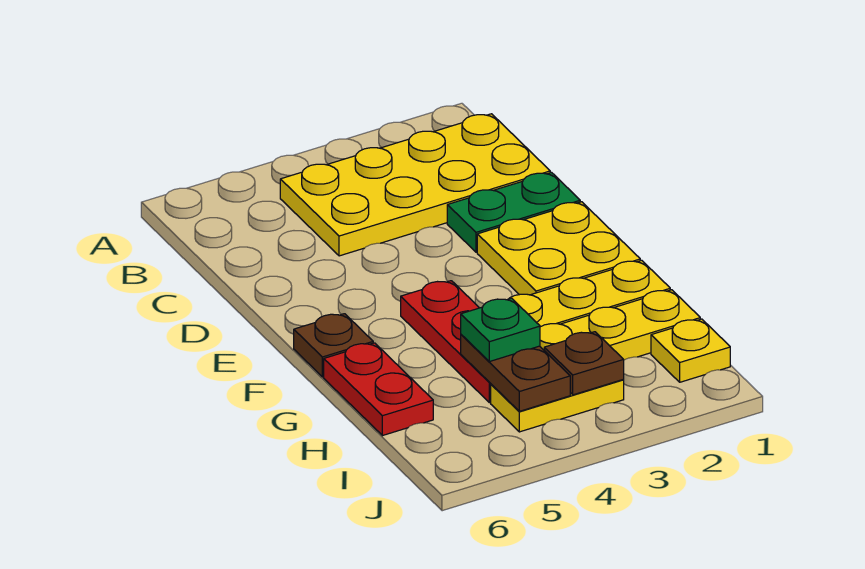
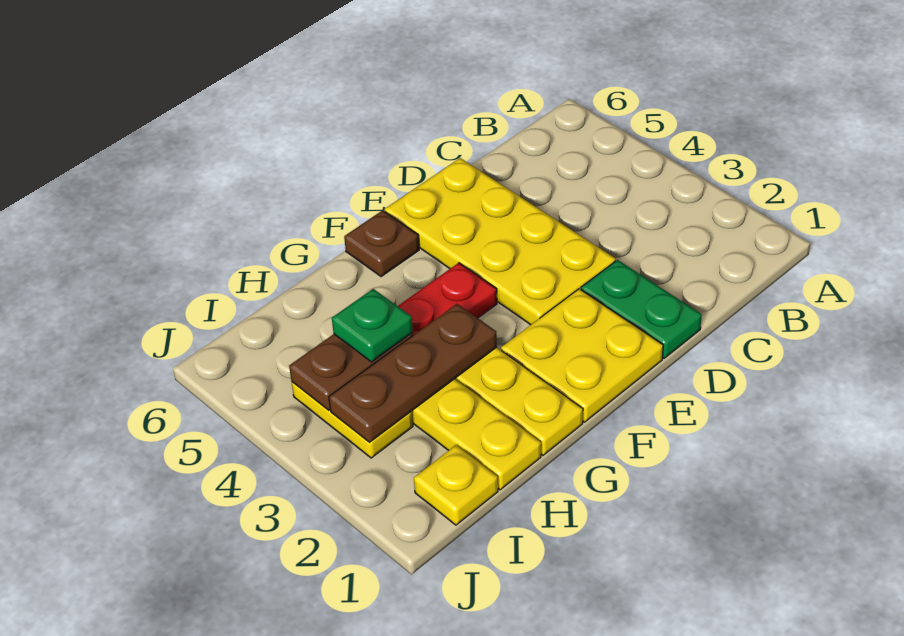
yellow plate B1:C4 level 1 -> yellow plate D3:E6 level 1
red plate G6:H6 level 1 -> none
brown plate I3 level 2 -> brown plate G3:I3 level 2

